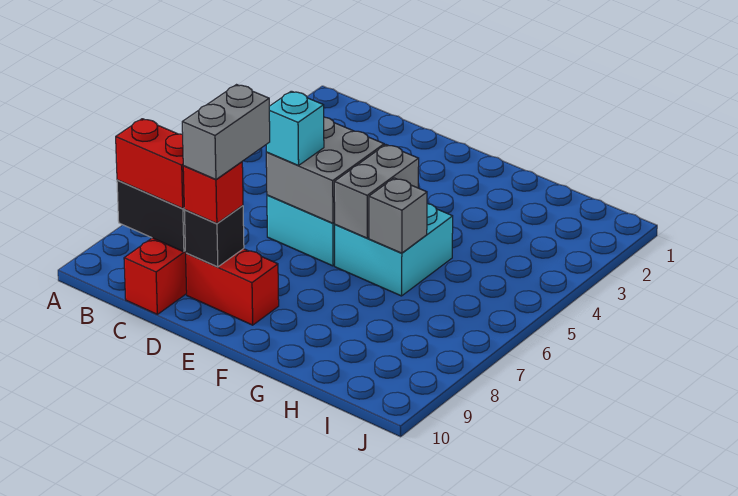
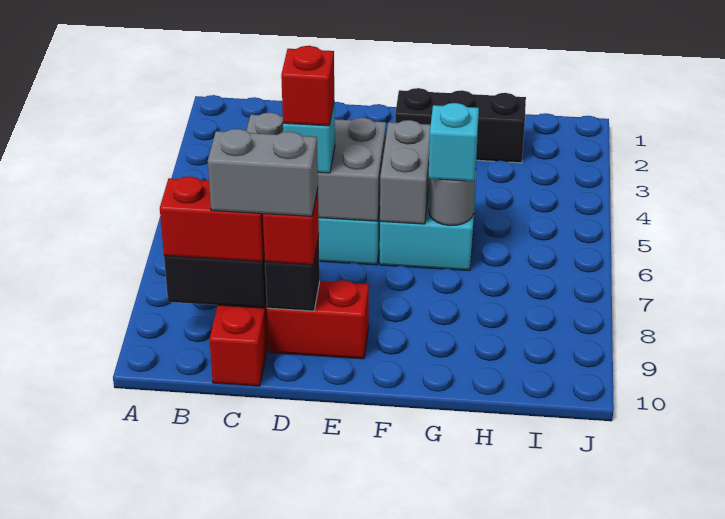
grey brick D5:E6 level 2 -> grey brick C5:E6 level 2
none -> red brick D6 level 4
grey brick D8:D9 level 4 -> grey brick C9:D9 level 4
none -> black brick F2:H2 level 1
grey brick G6 level 2 -> grey round brick G6 level 2
none -> cyan brick G6 level 3

